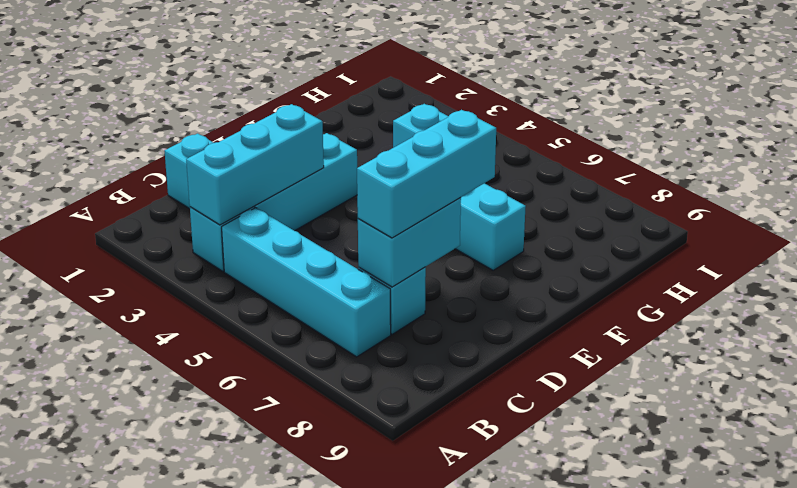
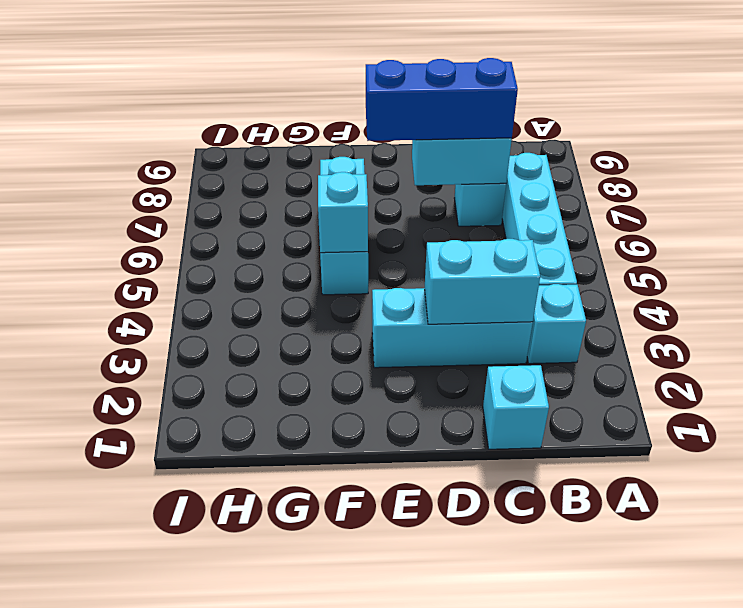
cyan brick B3:D3 level 2 -> cyan brick C3:D3 level 2
cyan brick C7:E7 level 3 -> blue brick C7:E7 level 3

